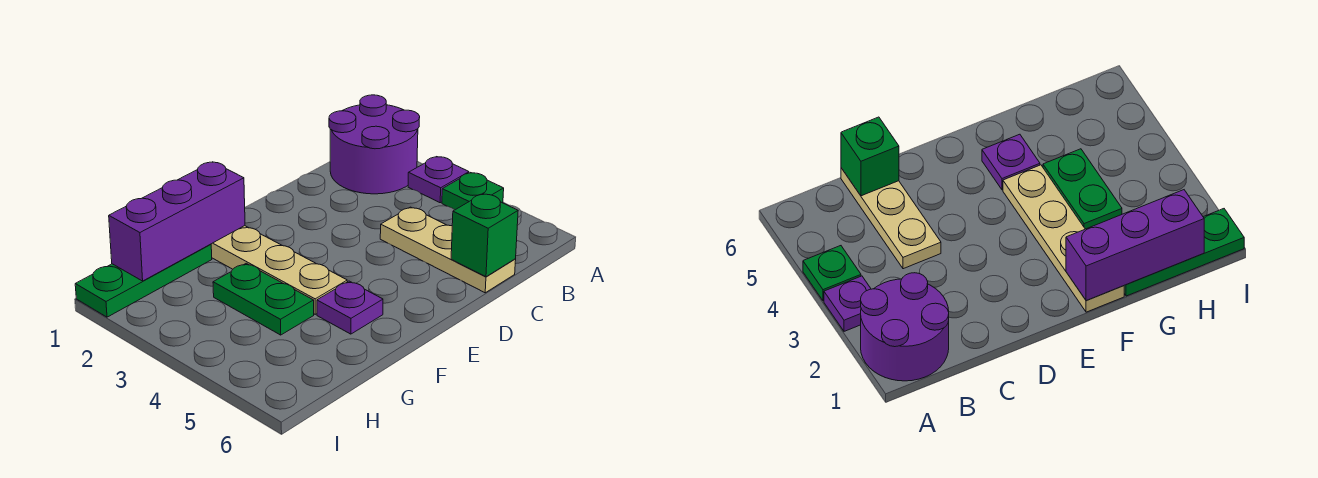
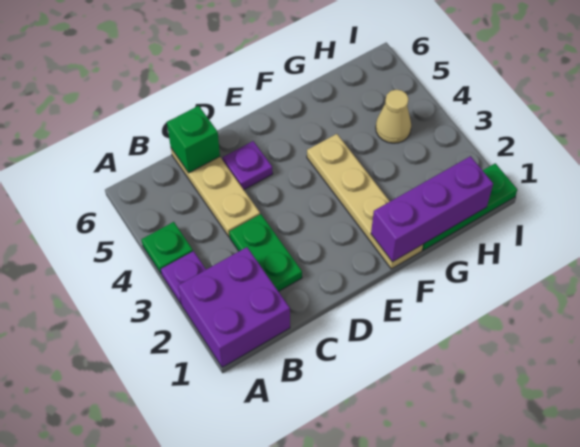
purple round brick A1:B2 level 1 -> purple brick A1:B2 level 1
purple plate F5 level 1 -> purple plate D5 level 1
green plate G3:G4 level 1 -> green plate C2:C3 level 1
none -> tan cone H4 level 1

